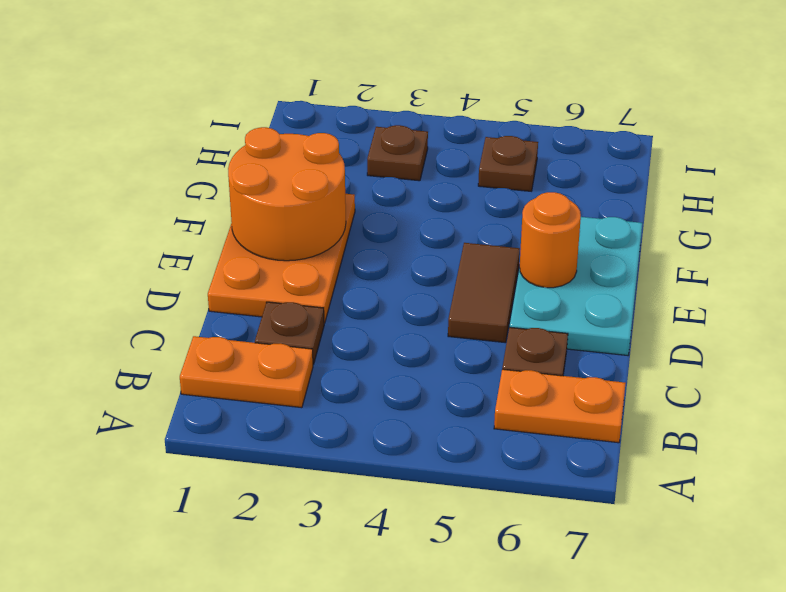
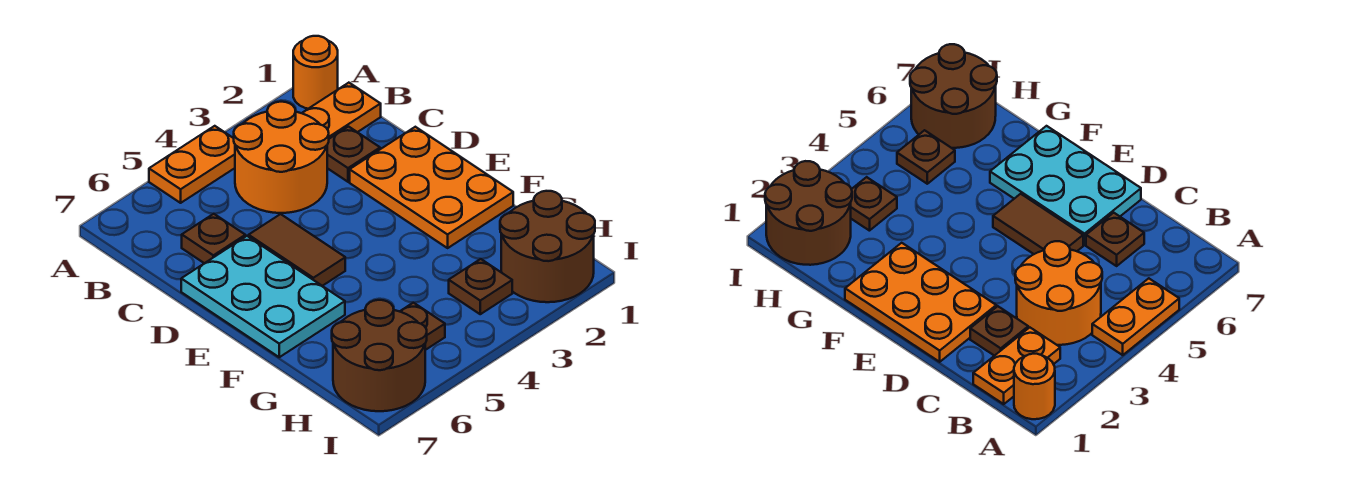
orange plate B6:B7 level 1 -> orange plate A4:A5 level 1
orange round brick E1:F2 level 2 -> orange round brick B3:C4 level 1
orange round brick E6 level 2 -> orange round brick A1 level 1
none -> brown round brick H1:I2 level 1
none -> brown round brick H6:I7 level 1

